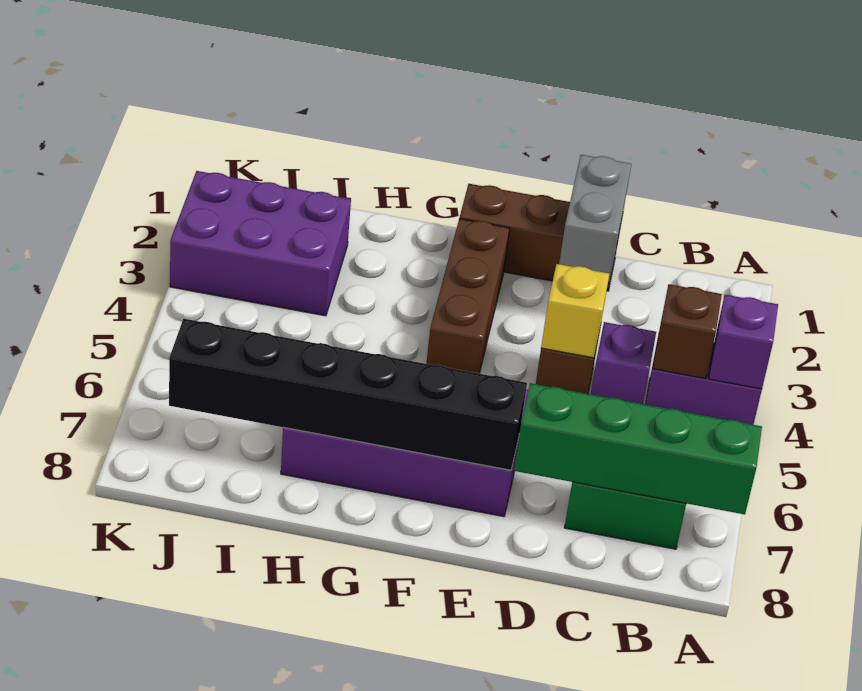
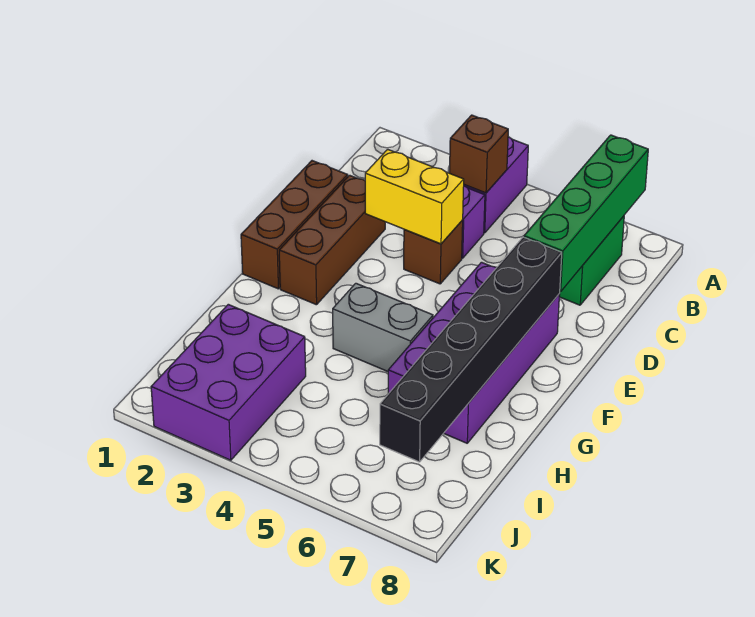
purple brick A4 level 2 -> none
grey brick D1:D2 level 2 -> grey brick G4:G5 level 1
yellow brick D4 level 2 -> yellow brick D3:D4 level 2
brown brick F2:F4 level 1 -> brown brick D2:F2 level 1

